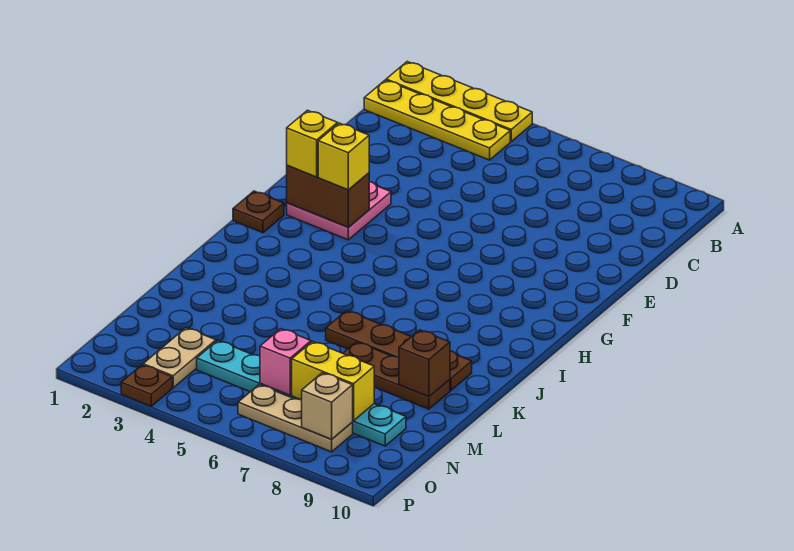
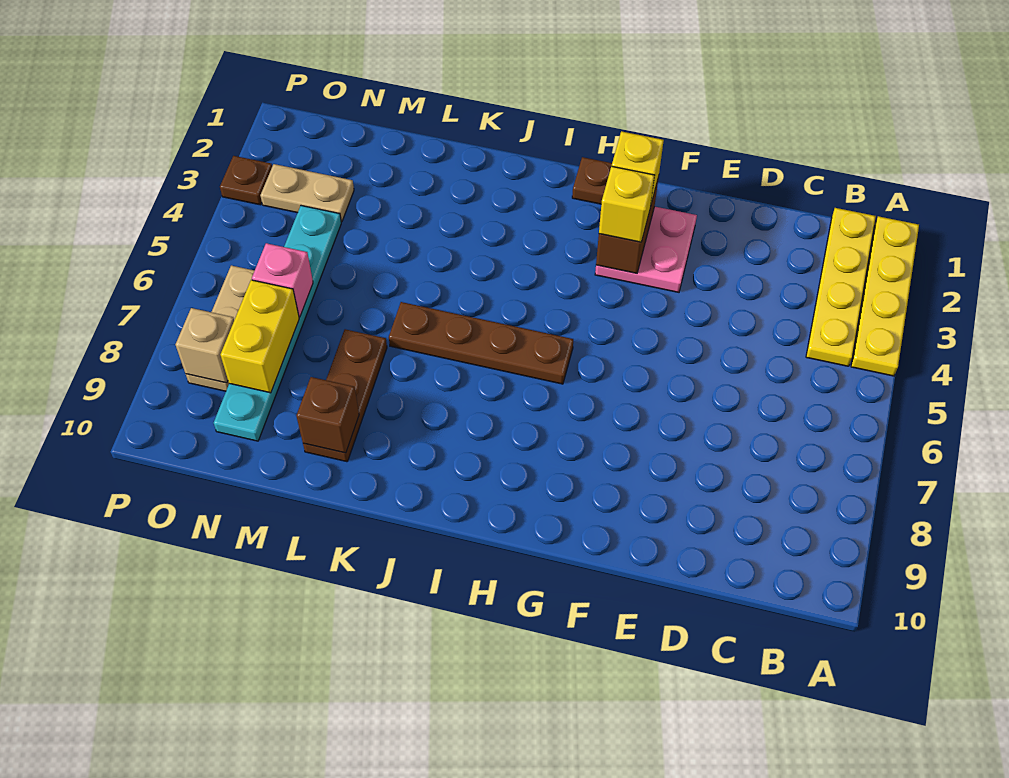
brown plate K6:K9 level 1 -> brown plate H6:K6 level 1

